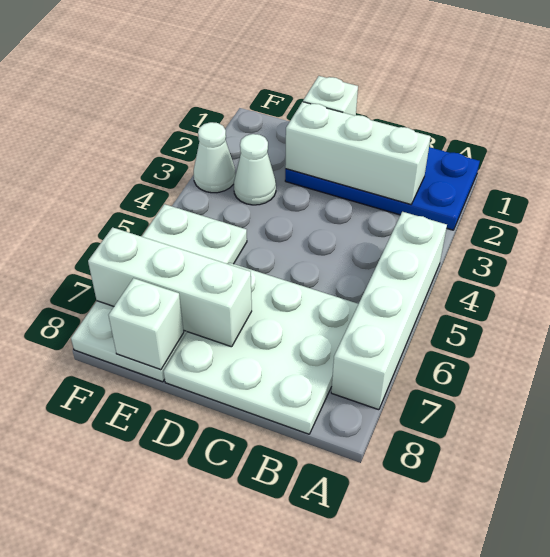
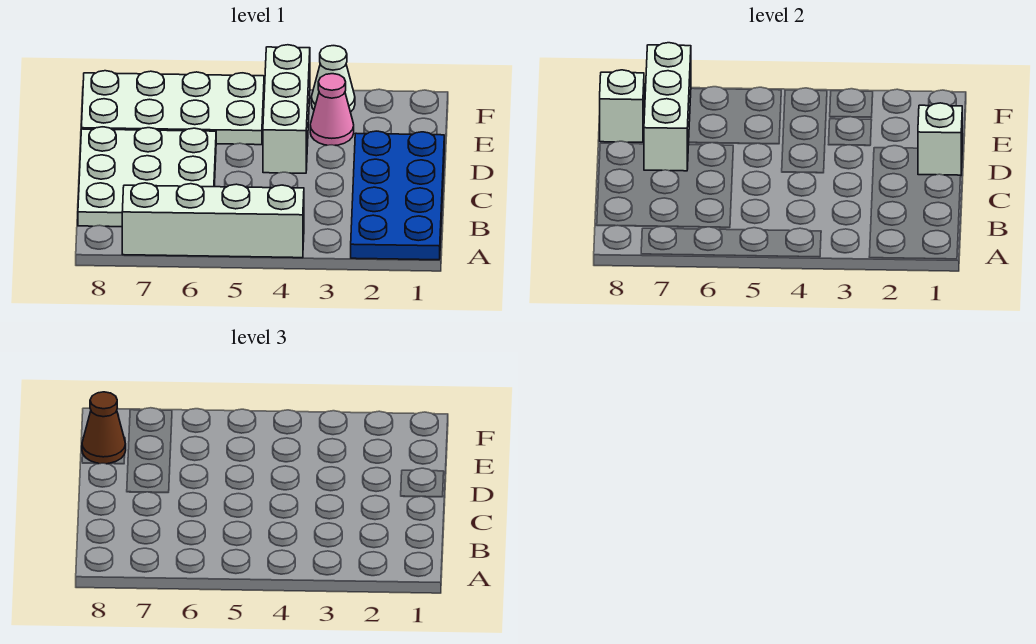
white brick B2:D2 level 2 -> white brick D4:F4 level 1
white cone E3 level 1 -> pink cone E3 level 1
none -> brown cone E8 level 3

